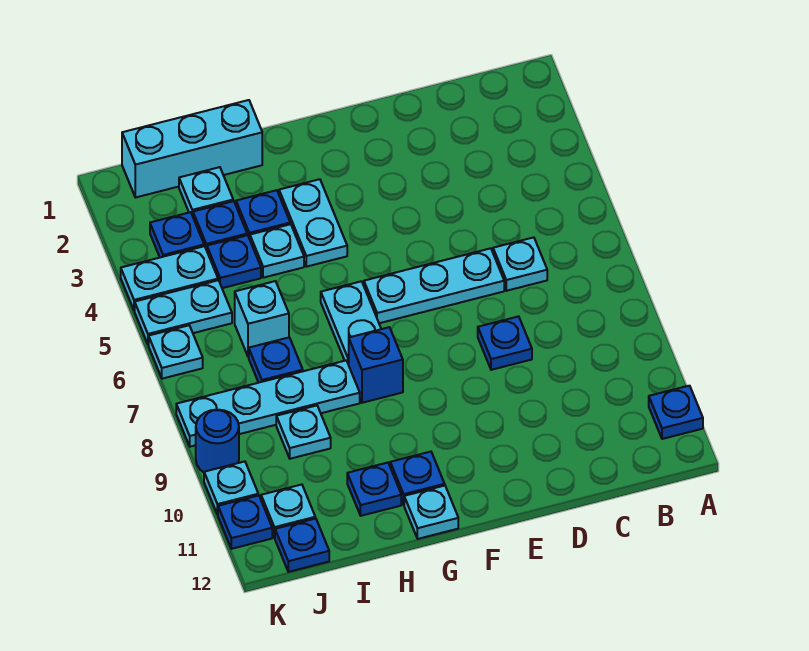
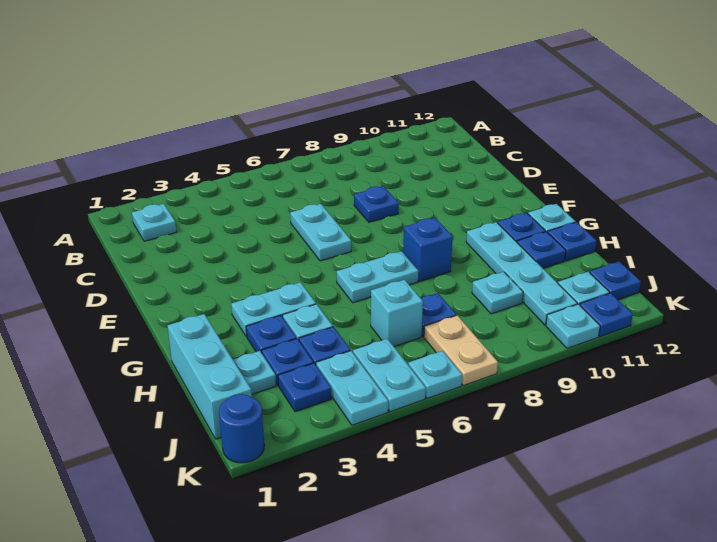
blue plate A11 level 1 -> blue plate H12 level 1
cyan plate C6 level 1 -> cyan plate B2 level 1
cyan plate D6:F6 level 1 -> cyan plate D6:E6 level 1
cyan plate H8:K8 level 1 -> cyan plate G10:J10 level 1
none -> tan plate J7:K7 level 1
blue round brick K9 level 1 -> blue round brick K1 level 1

